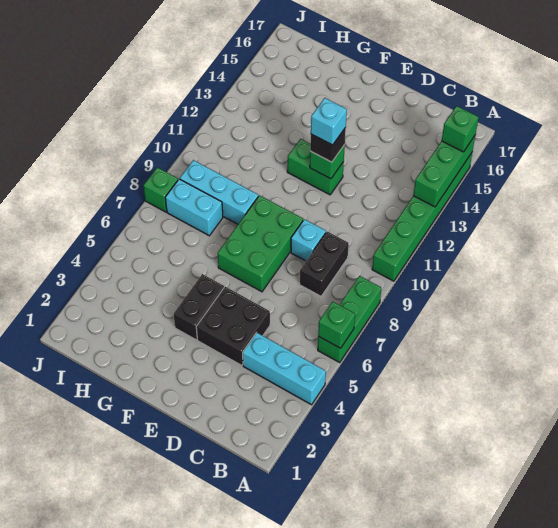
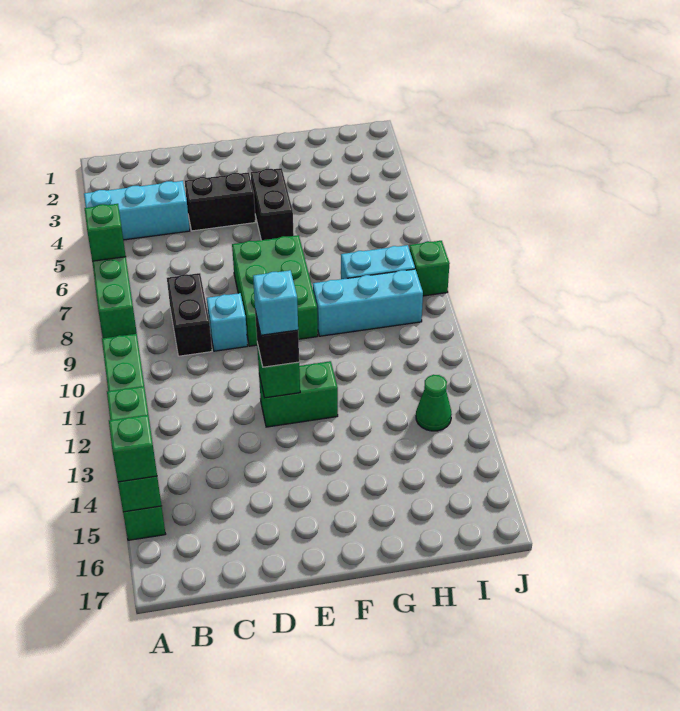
black brick D4:E5 level 1 -> black brick D4:E4 level 1
none -> green cone I13 level 1

